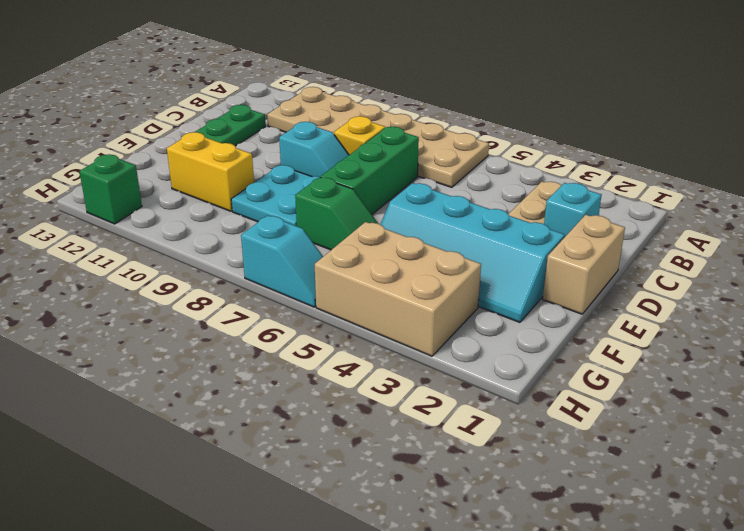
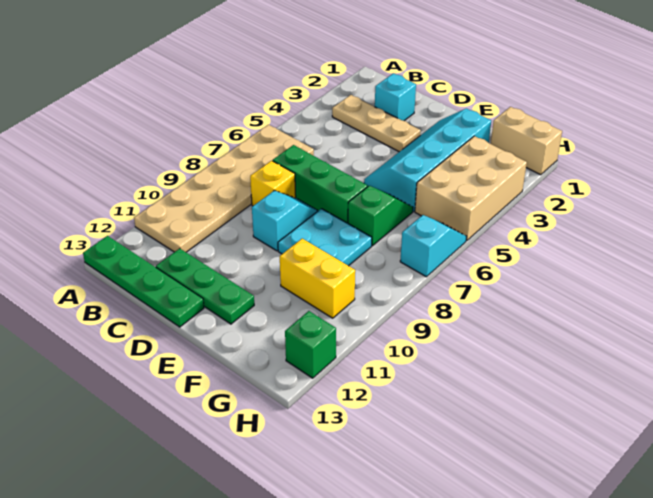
none -> green plate A13:D13 level 1
tan brick D1:E1 level 1 -> tan brick G1:H1 level 1
cyan slope E2:F5 level 1 top E -> cyan slope E2:F5 level 1 top F
yellow brick F10:F11 level 1 -> yellow brick F10:G10 level 1

